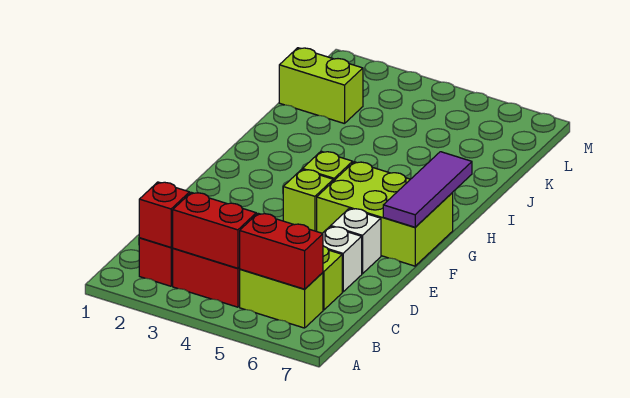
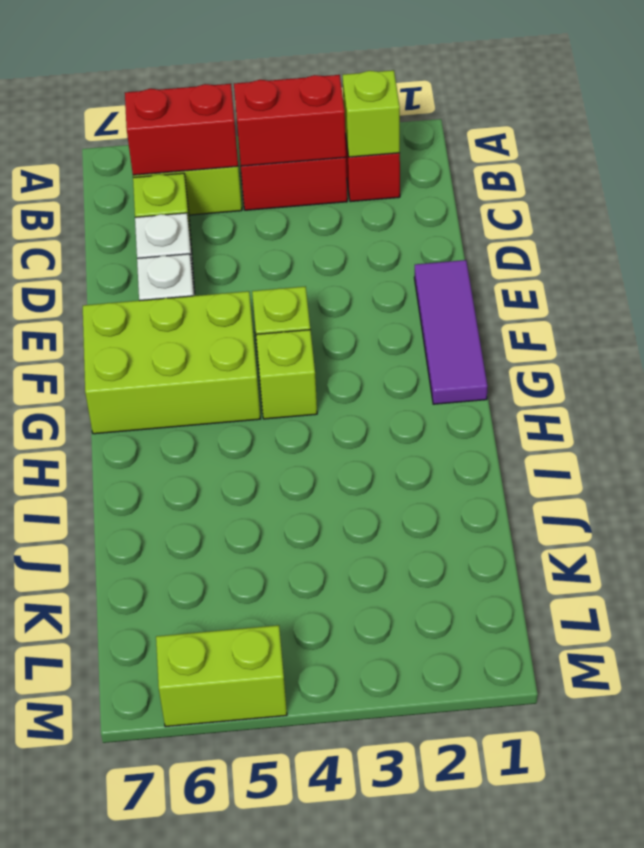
red brick B2 level 2 -> lime brick B2 level 2
purple tile F7:H7 level 2 -> purple tile E1:G1 level 1
lime brick K1:K2 level 1 -> lime brick M5:M6 level 1

